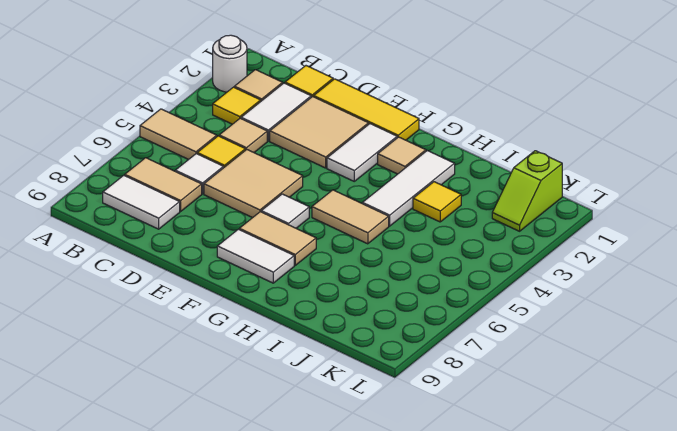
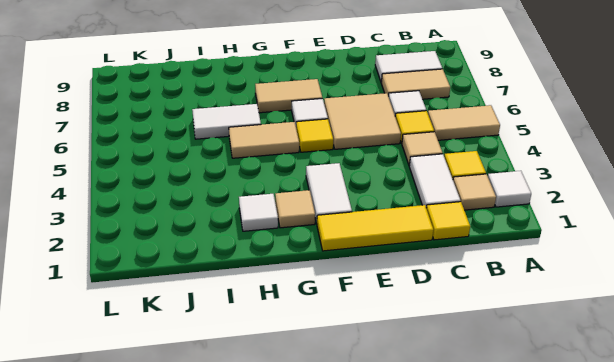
white round brick A2 level 1 -> white tile A2 level 1
tan tile D2:E3 level 1 -> none
white tile F8:G8 level 1 -> white tile H6:I6 level 1
white tile H2:H4 level 1 -> white tile H2 level 1
yellow tile I3 level 1 -> yellow tile F5 level 1
lime slope K1:K2 level 1 top 1 -> none

